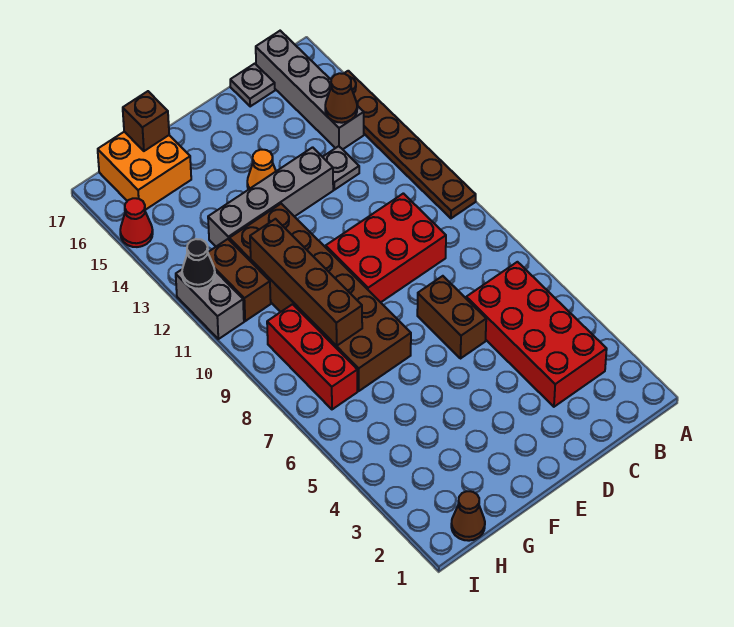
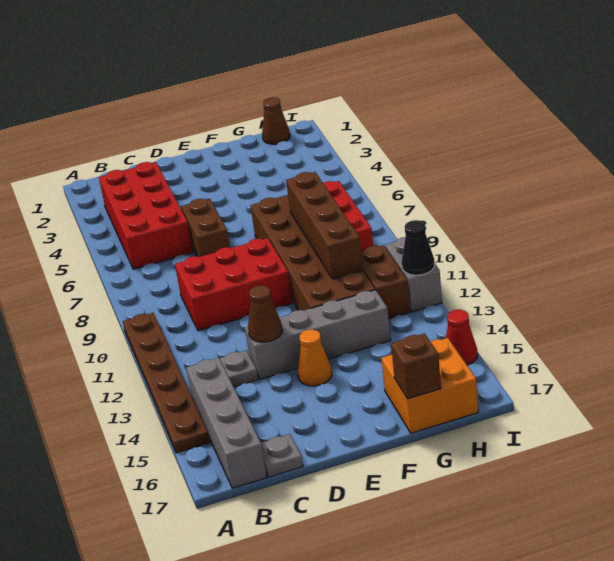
brown cone B14 level 2 -> brown cone D13 level 2

